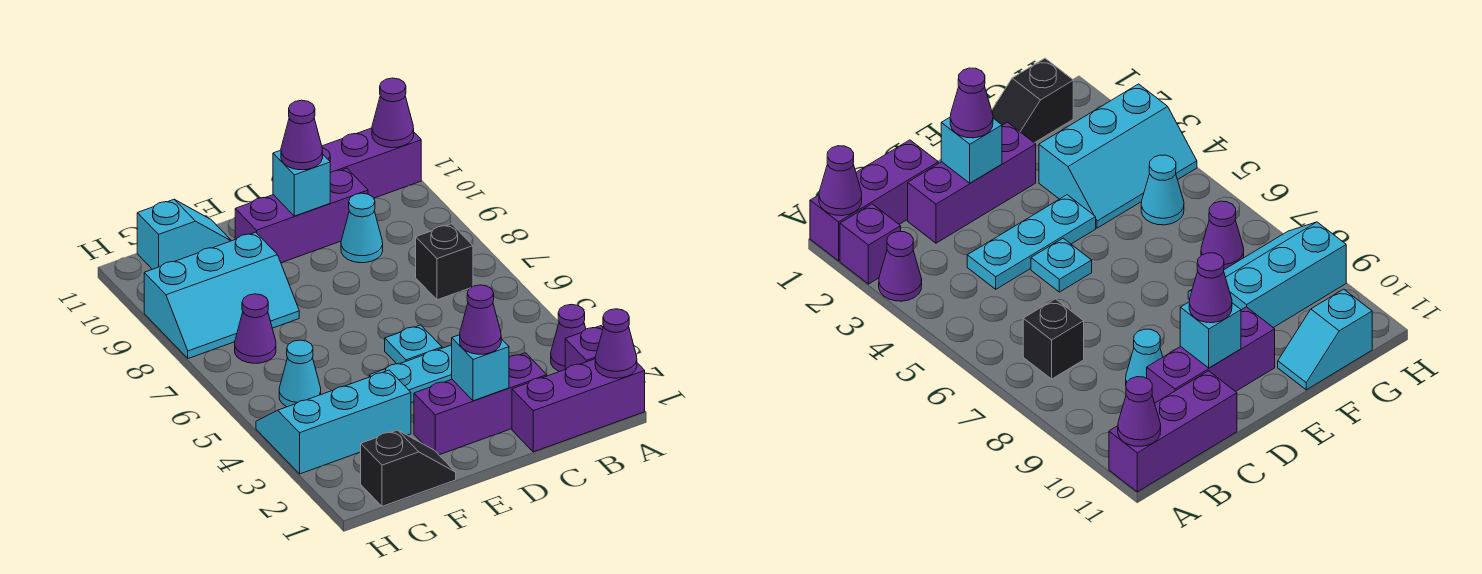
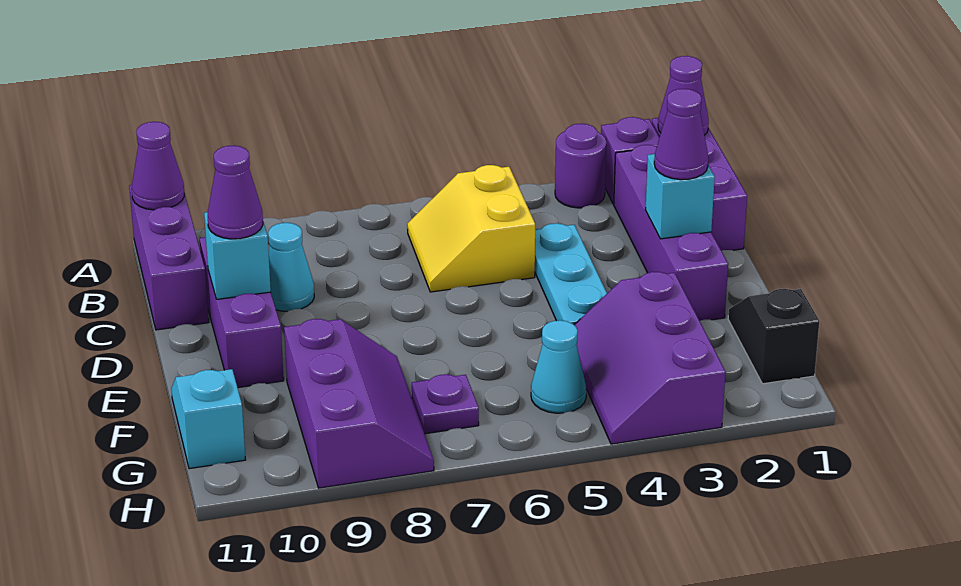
purple cone A3 level 1 -> purple round brick A3 level 1
none -> yellow slope B5:C6 level 1 top 5
black brick B7 level 1 -> none
purple brick C2:E2 level 1 -> purple brick B2:E2 level 1
cyan plate D5 level 1 -> none
cyan slope F3:H4 level 1 top 3 -> purple slope F3:H4 level 1 top 3
cyan slope F8:H9 level 1 top 9 -> purple slope F8:H9 level 1 top 9
purple cone G7 level 1 -> purple plate G7 level 1

